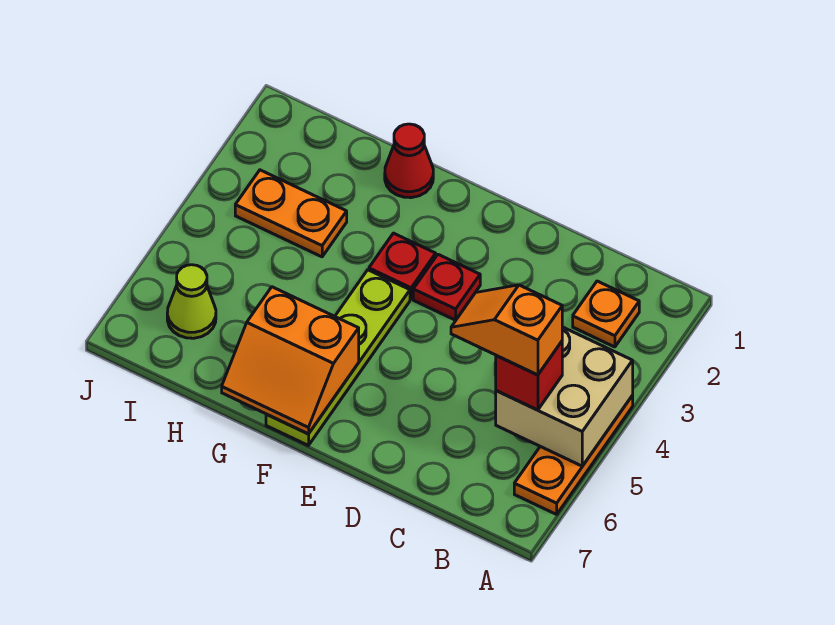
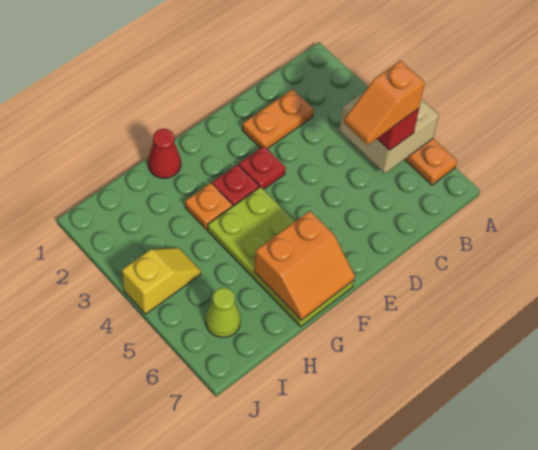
orange plate B2 level 1 -> orange plate G3 level 1
lime plate F4:F7 level 1 -> lime plate F4:G7 level 1
orange plate H3:I3 level 1 -> orange plate C2:D2 level 1
none -> yellow slope I4:J4 level 1 top J

